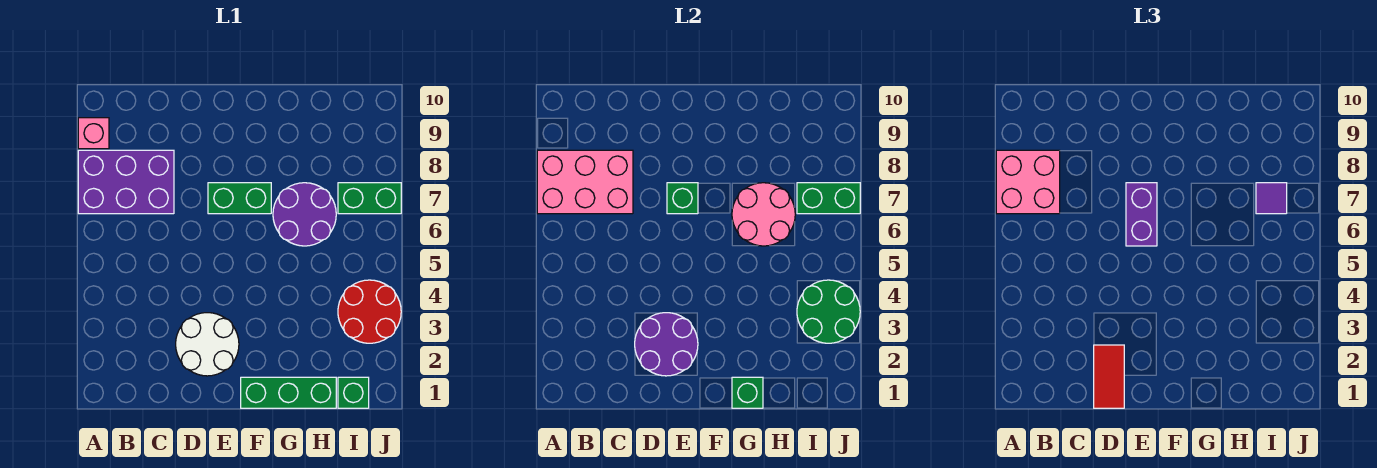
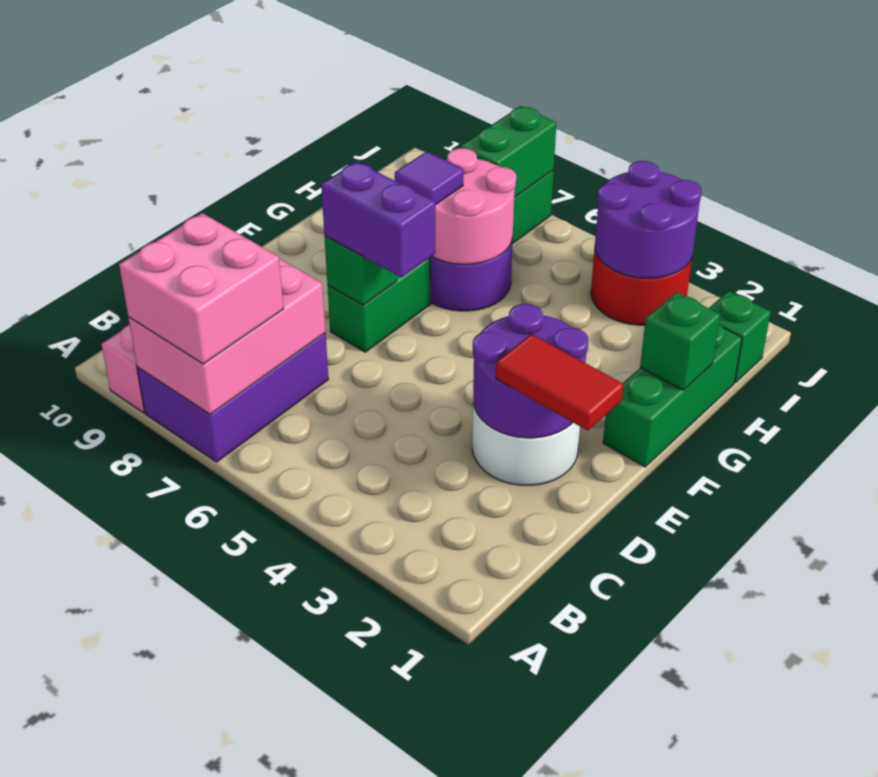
green round brick I3:J4 level 2 -> purple round brick I3:J4 level 2
purple tile I7 level 3 -> purple tile G7 level 3

